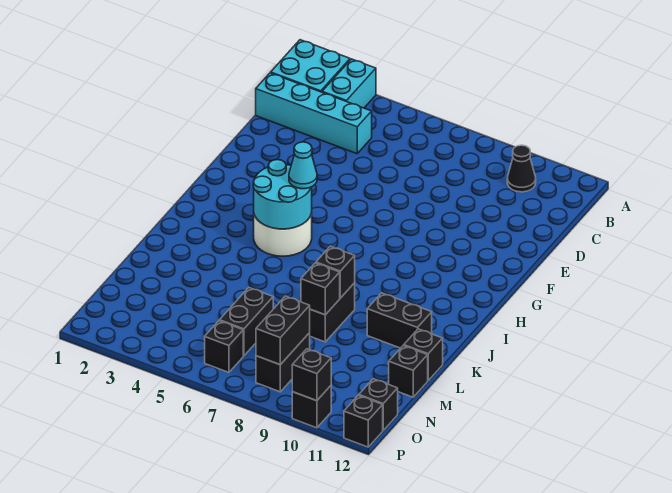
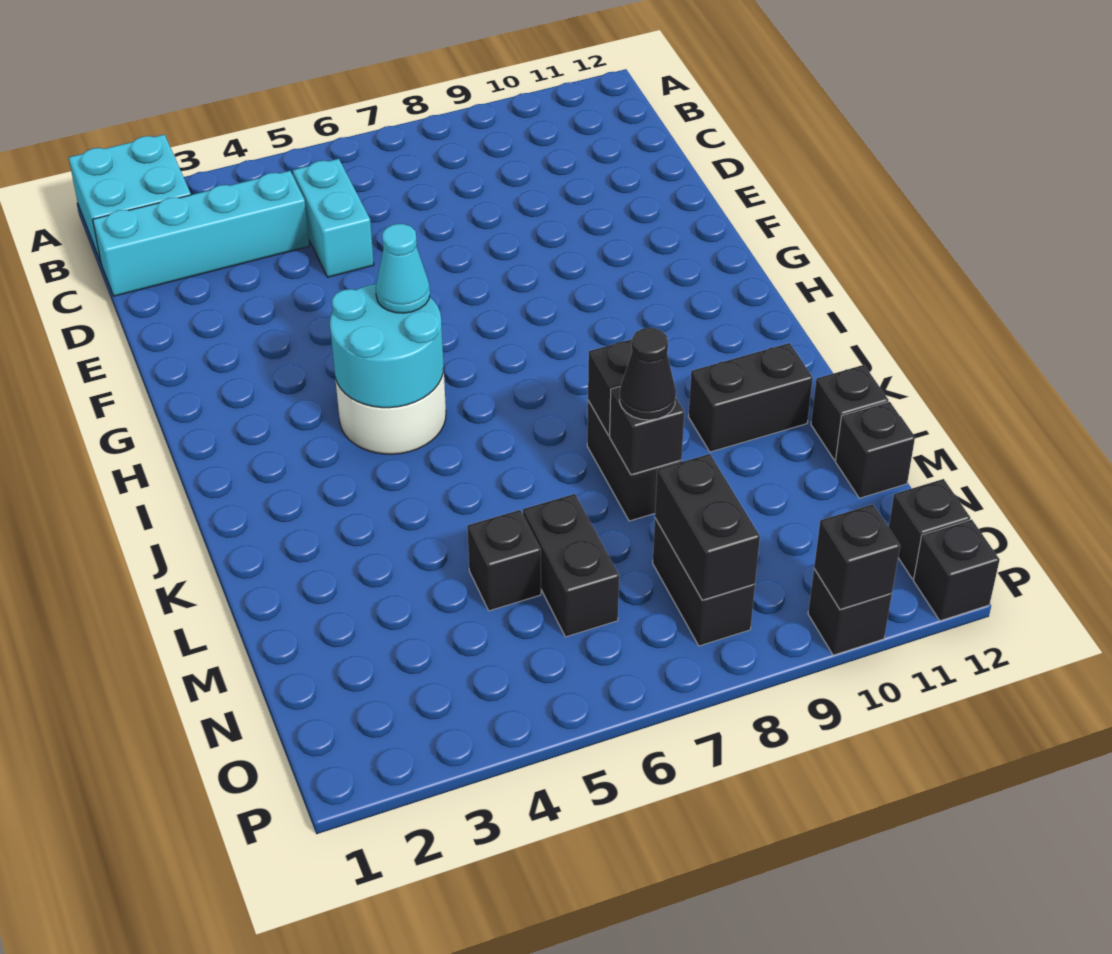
cyan brick A3:B3 level 1 -> cyan brick C5:D5 level 1
black cone B10 level 1 -> black cone L8 level 3
black brick O6 level 1 -> black brick M5 level 1

